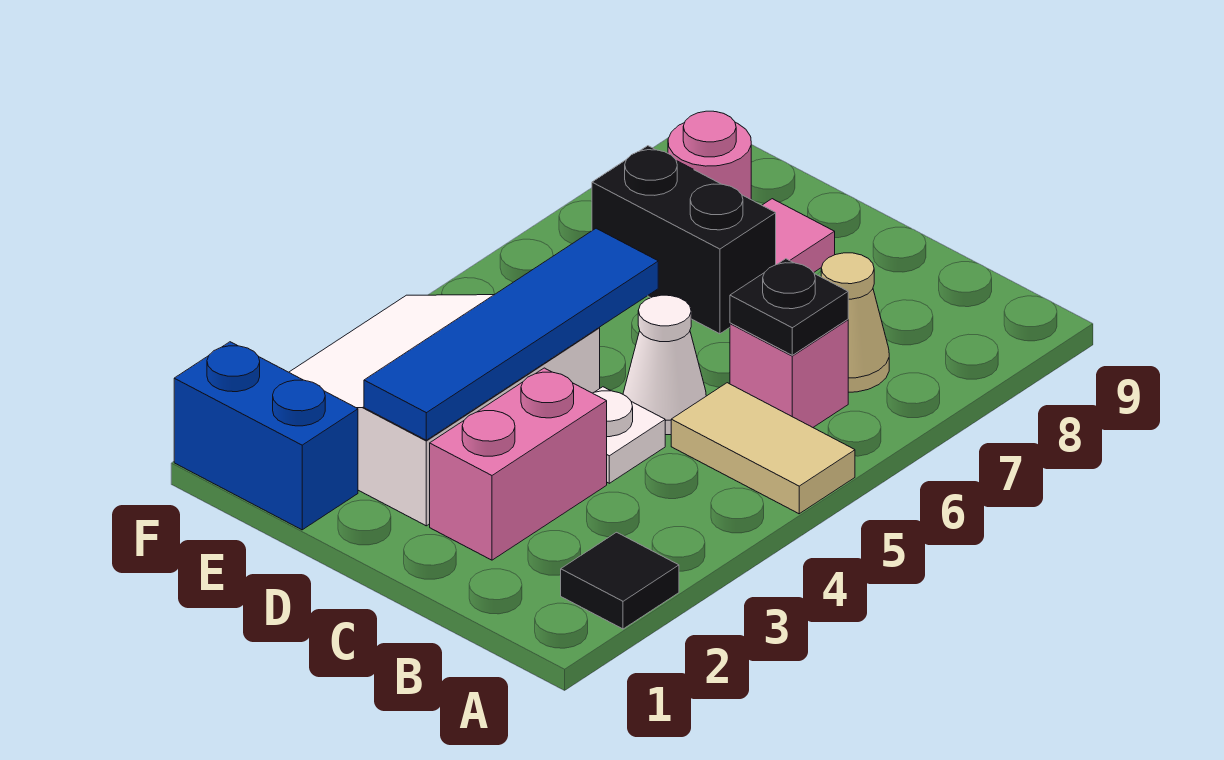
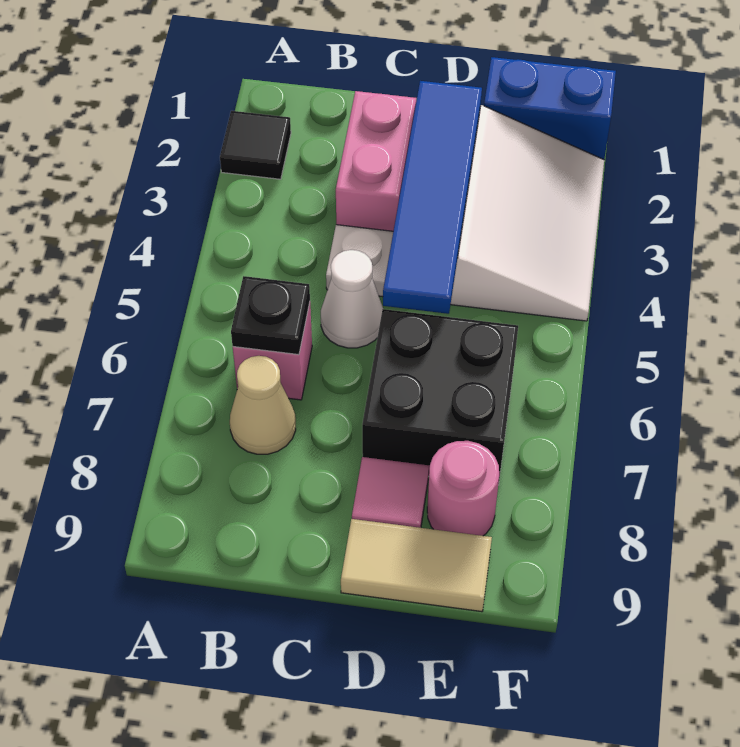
tan tile A5:B5 level 1 -> tan tile D9:E9 level 1
black brick D7:E7 level 1 -> black brick D6:E7 level 1

